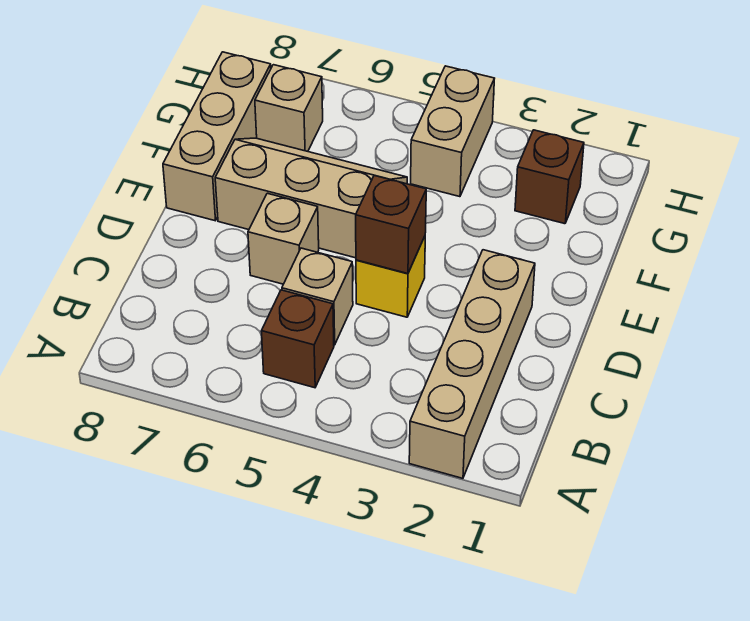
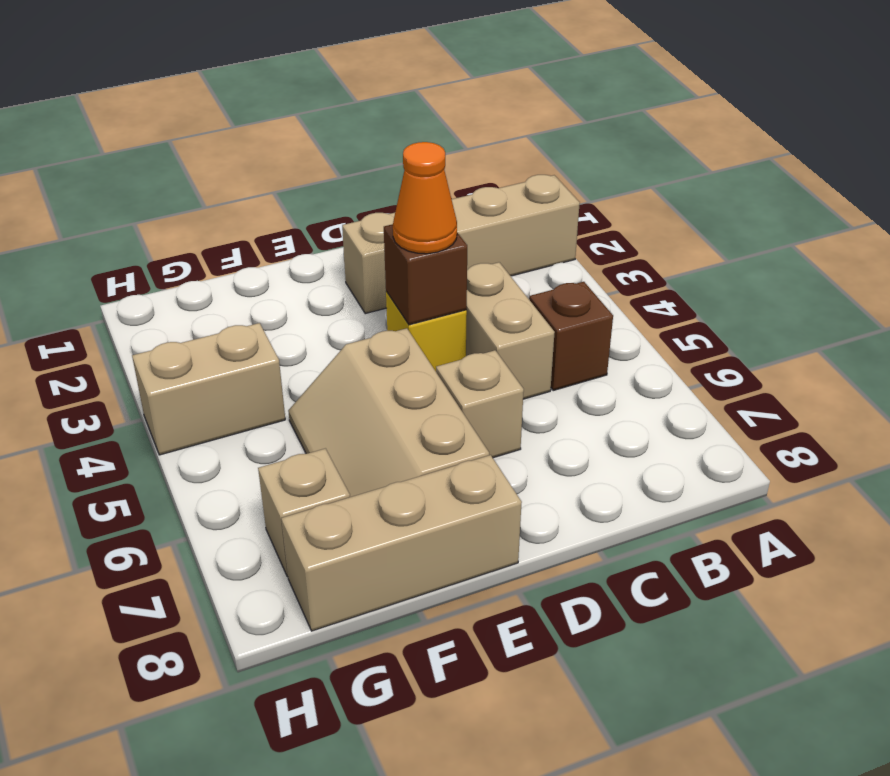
tan brick C5 level 1 -> tan brick C4:C5 level 1
none -> orange cone D4 level 3
brown brick G2 level 1 -> none

